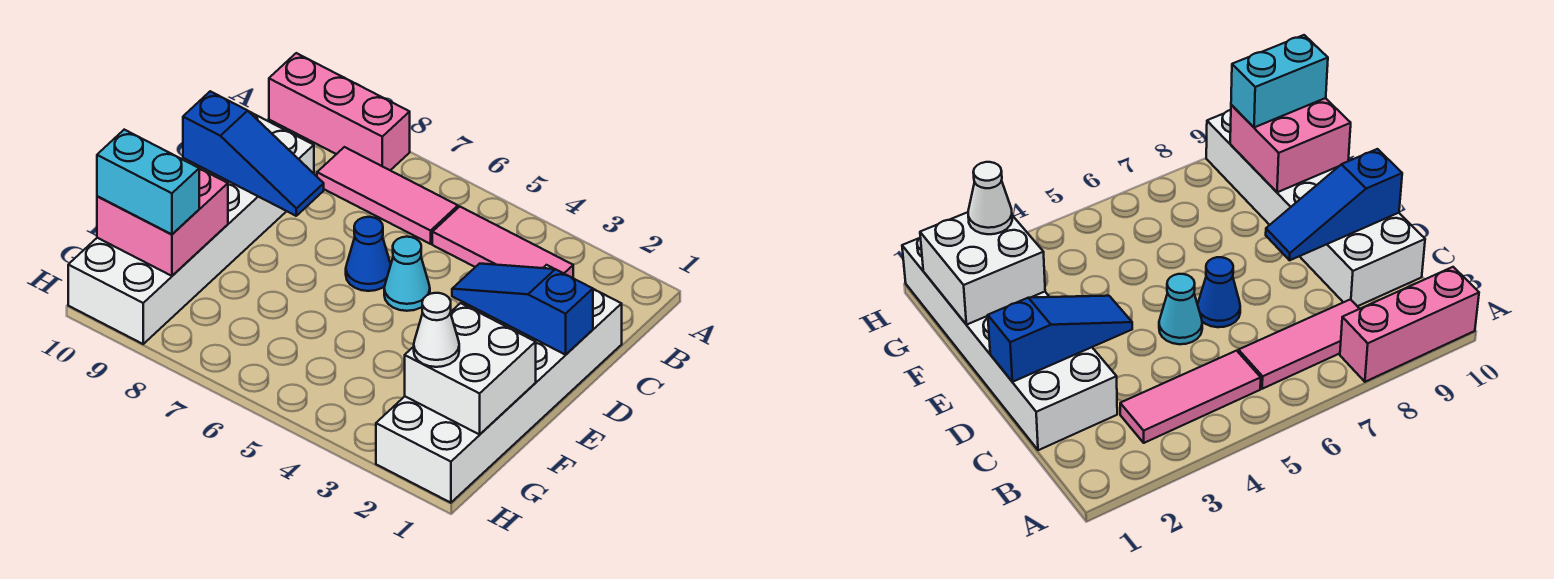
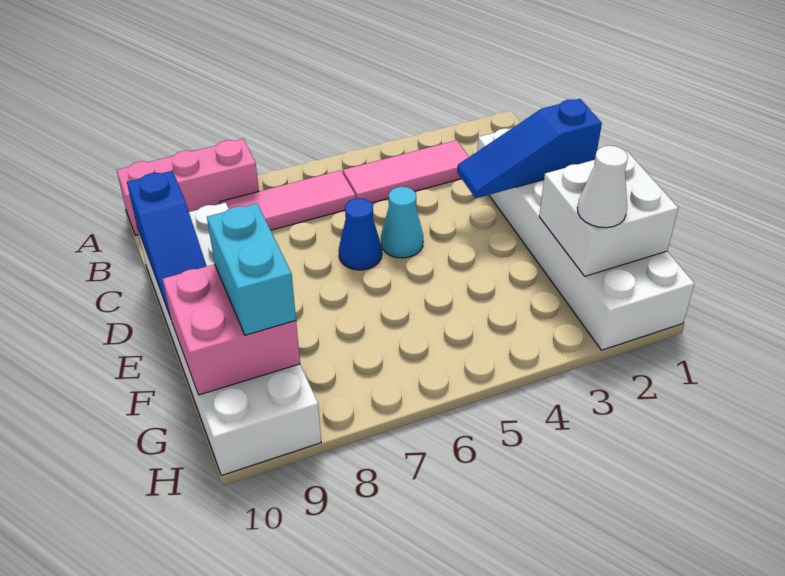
blue slope D8:D10 level 2 top 10 -> blue slope C10:E10 level 2 top C
cyan brick G9:G10 level 3 -> cyan brick F9:G9 level 3

